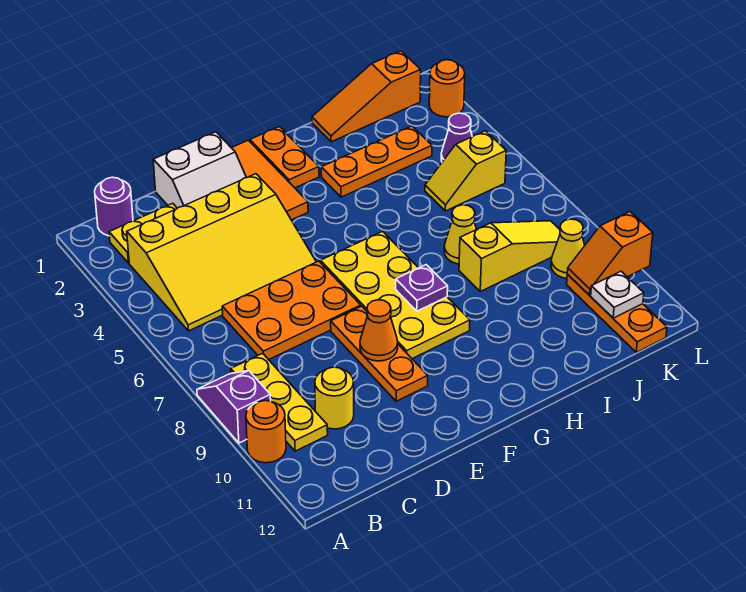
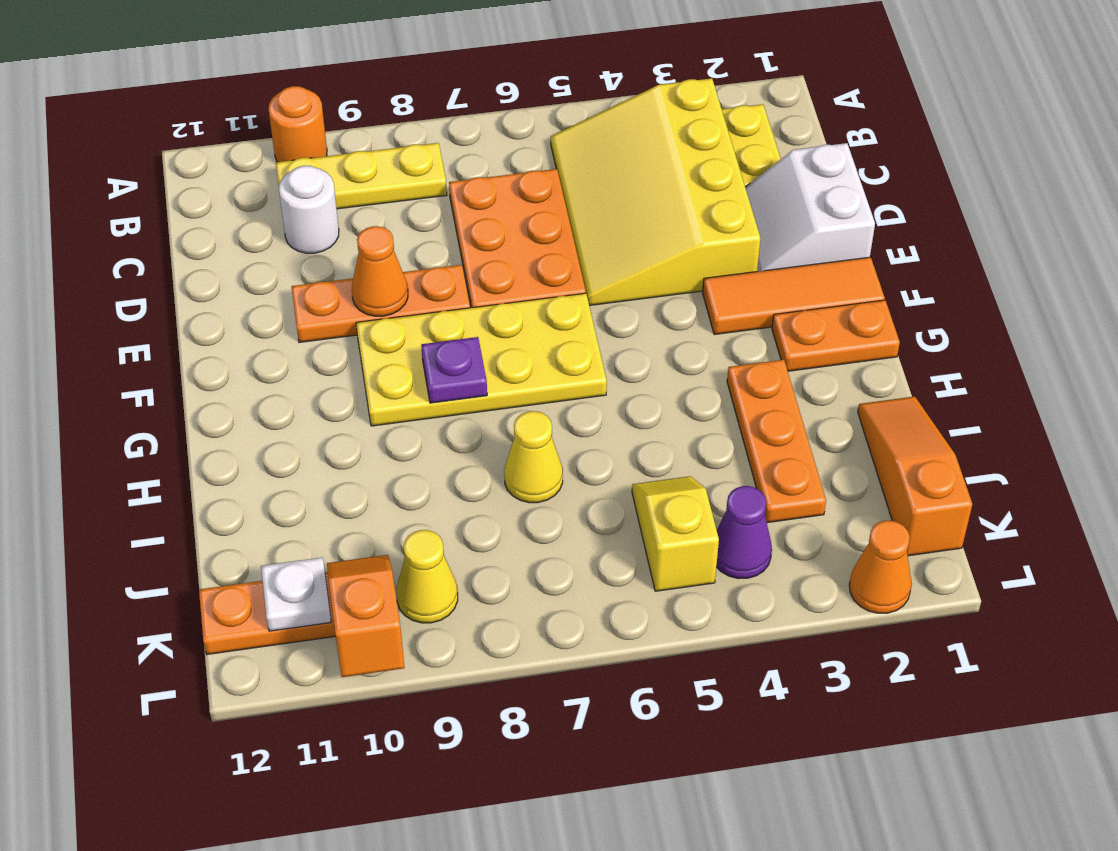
purple slope A8:A9 level 1 top 9 -> none
purple round brick B1 level 1 -> none
yellow round brick C10 level 1 -> white round brick C10 level 1
yellow slope I8:K8 level 1 top I -> none
orange round brick L2 level 1 -> orange cone L2 level 1

